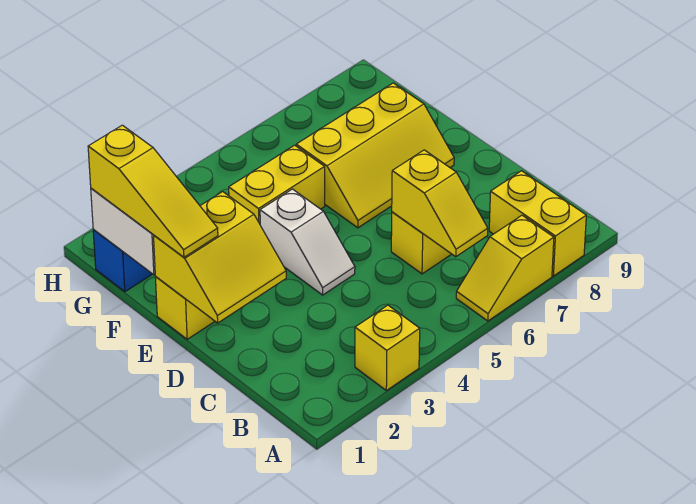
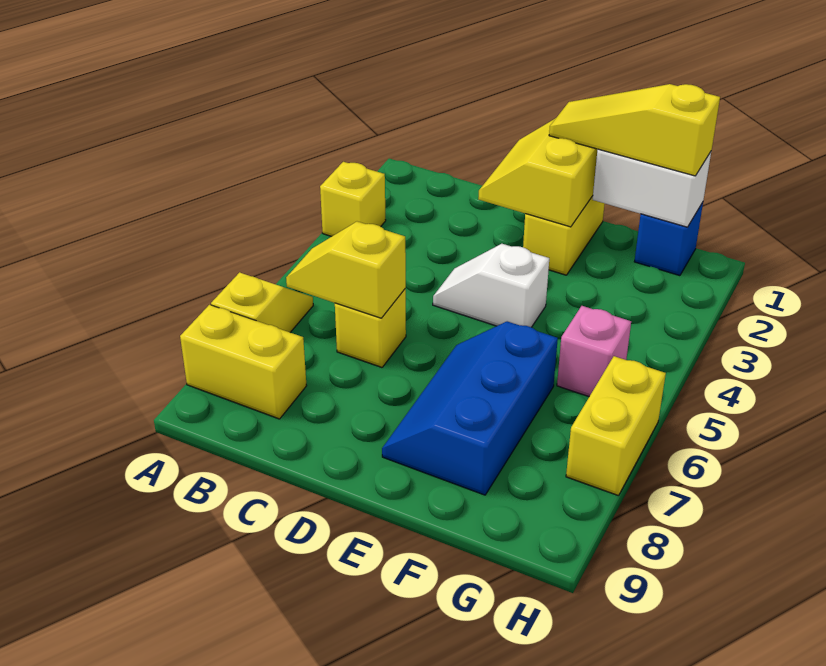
yellow slope E6:F8 level 1 top F -> blue slope E6:F8 level 1 top F
yellow brick F4:F5 level 1 -> yellow brick H6:H7 level 1
none -> pink brick G5 level 1

